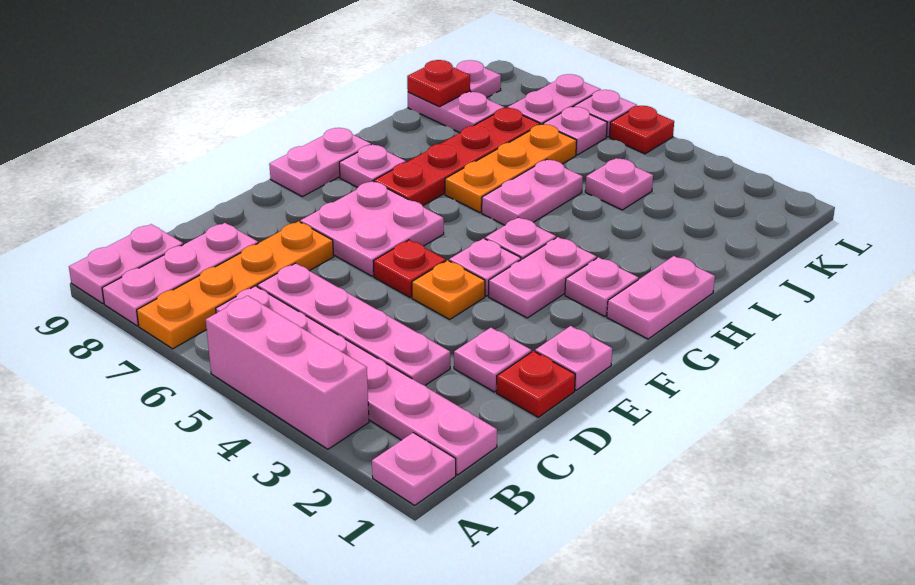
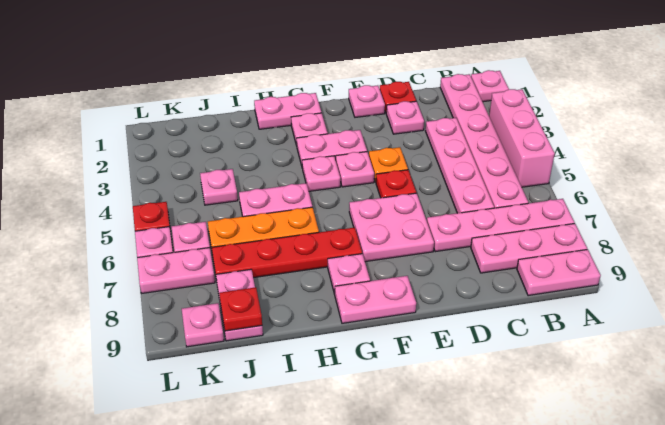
orange plate A7:D7 level 1 -> pink plate A7:D7 level 1

